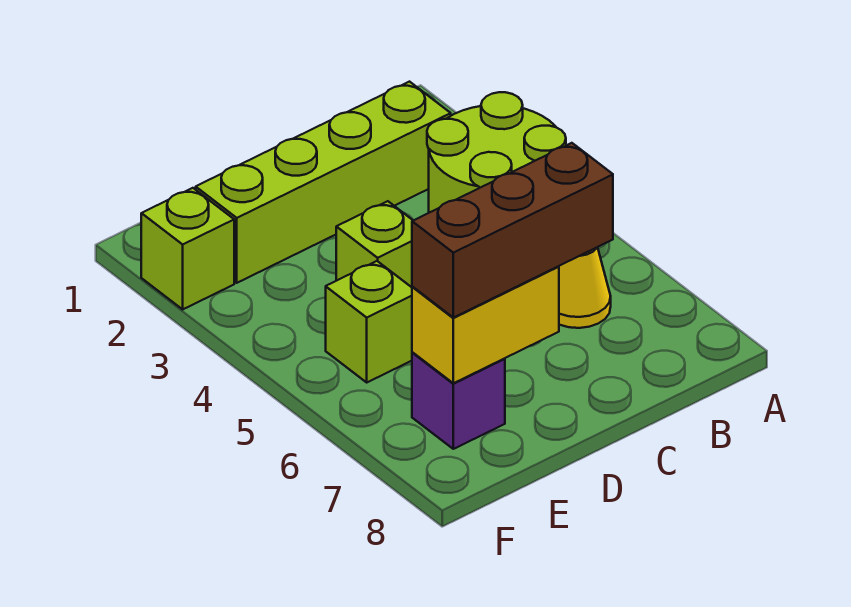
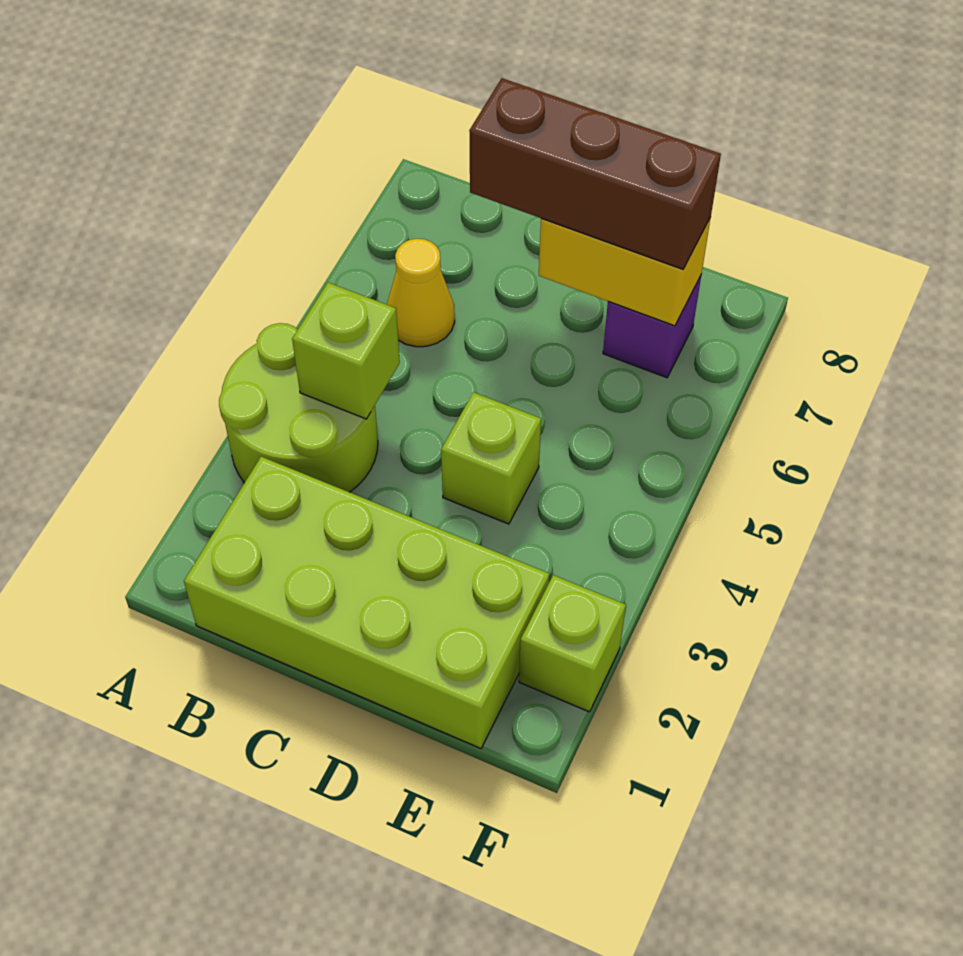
lime brick B2:E2 level 1 -> lime brick B1:E2 level 1
lime brick E5 level 1 -> lime brick B4 level 2

